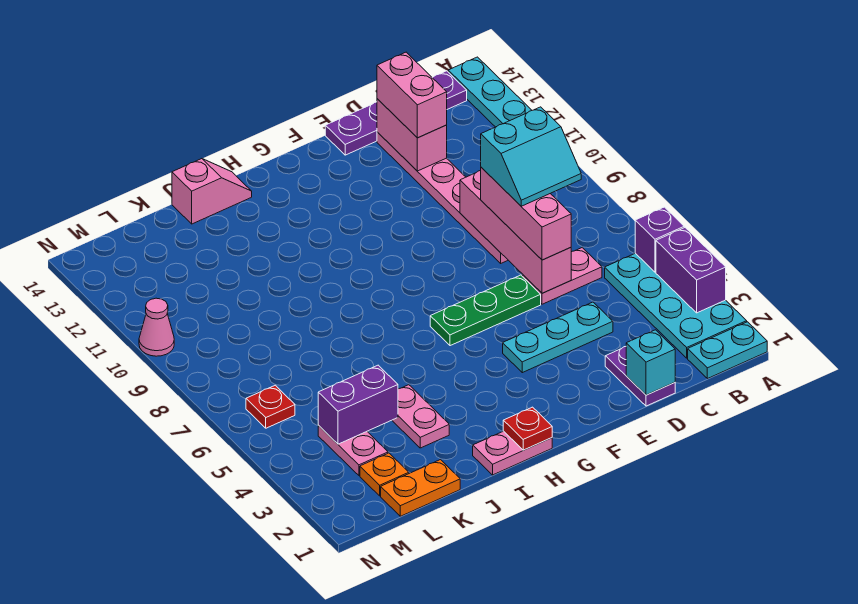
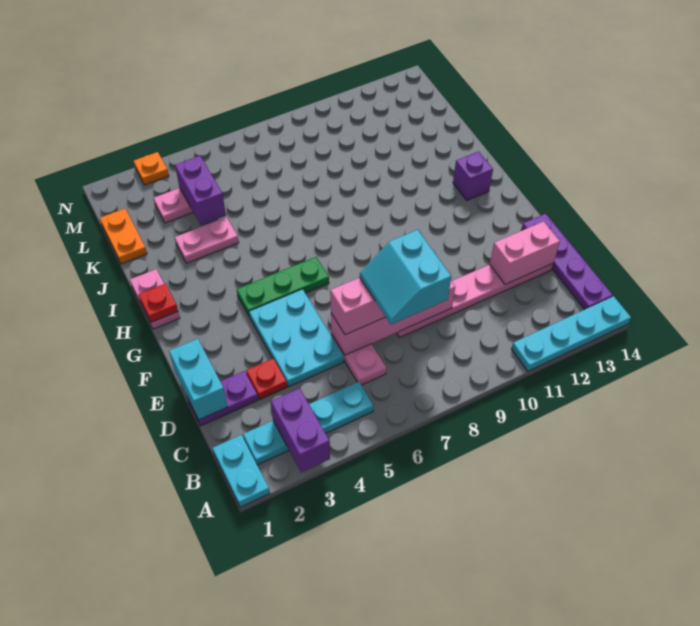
cyan plate A2:B5 level 1 -> cyan plate B2:B5 level 1
purple brick A3:A4 level 2 -> purple brick A3:B3 level 2
purple brick A5 level 2 -> purple brick H13 level 1
cyan brick D1 level 2 -> cyan brick D1:E1 level 2
cyan plate D4:F4 level 1 -> cyan plate D4:F5 level 1
pink brick D12:D13 level 3 -> none
green plate E6:G6 level 1 -> green plate G4:G6 level 1
pink slope I14:J14 level 1 top J -> none
orange plate L2 level 1 -> orange plate N3 level 1
red plate M6 level 1 -> red plate D3 level 1
pink cone N10 level 1 -> none

